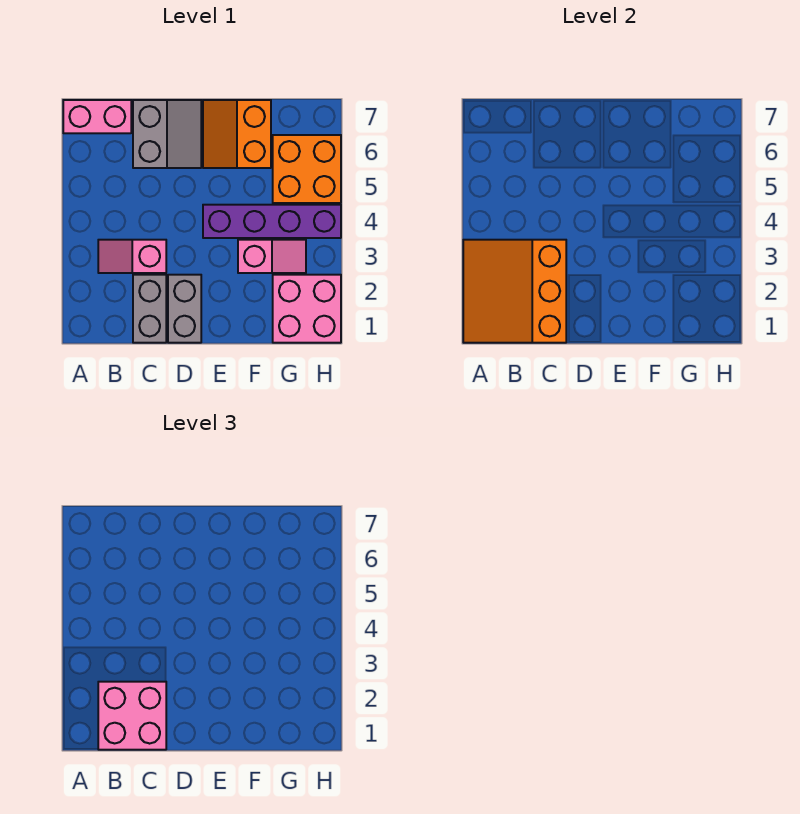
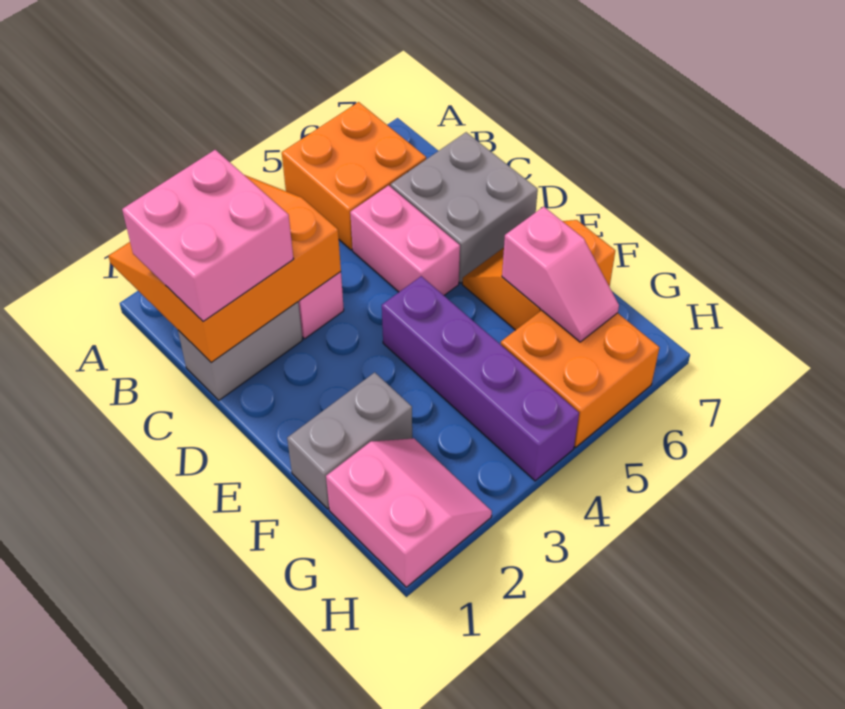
none -> orange brick A5:B6 level 1
pink brick A7:B7 level 1 -> pink brick C5:D5 level 1
grey slope C6:D7 level 1 top C -> grey brick C6:D7 level 1
grey brick D1:D2 level 1 -> grey brick F1:F2 level 1
pink slope F3:G3 level 1 top F -> pink slope F6:G6 level 2 top F
pink brick G1:H2 level 1 -> pink slope G1:H2 level 1 top 1

